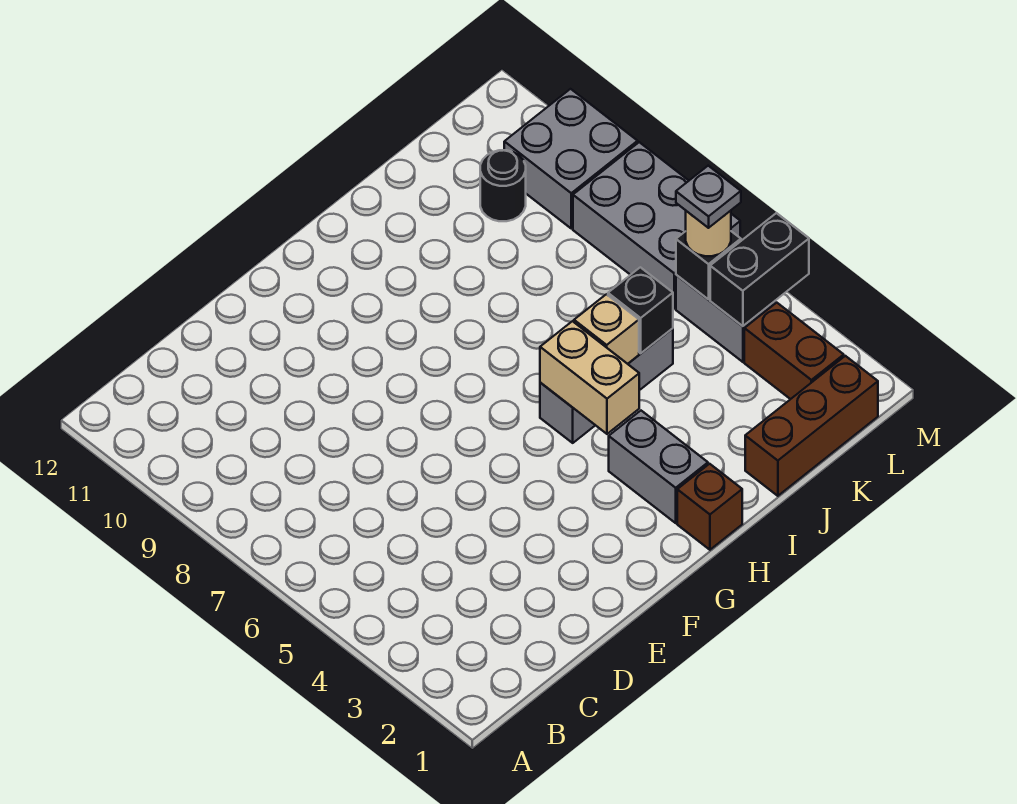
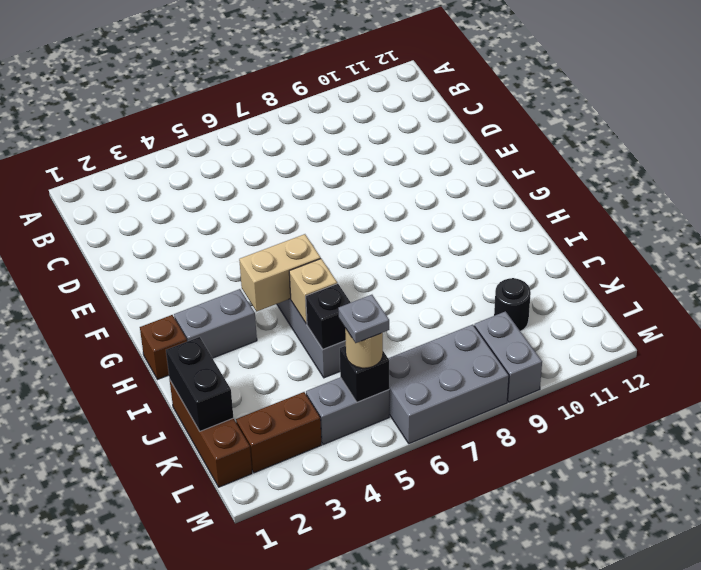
black brick L4:M4 level 2 -> black brick J1:K1 level 2
grey brick L9:M10 level 1 -> grey brick L9:M9 level 1

